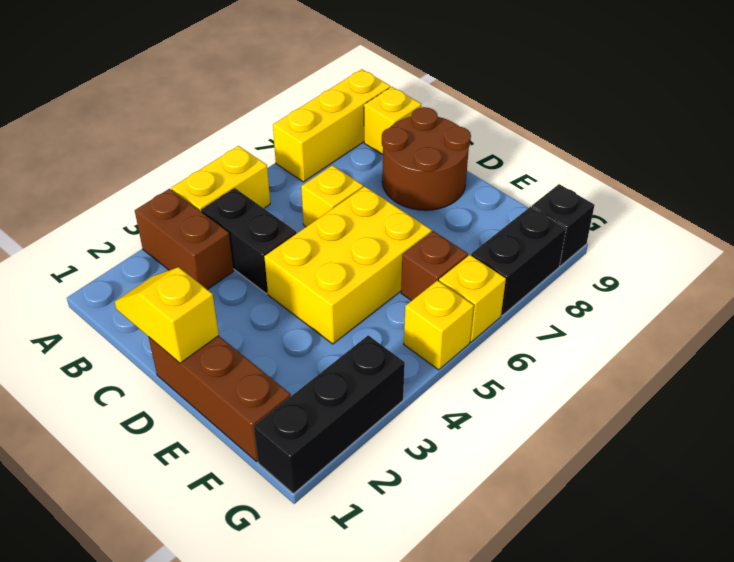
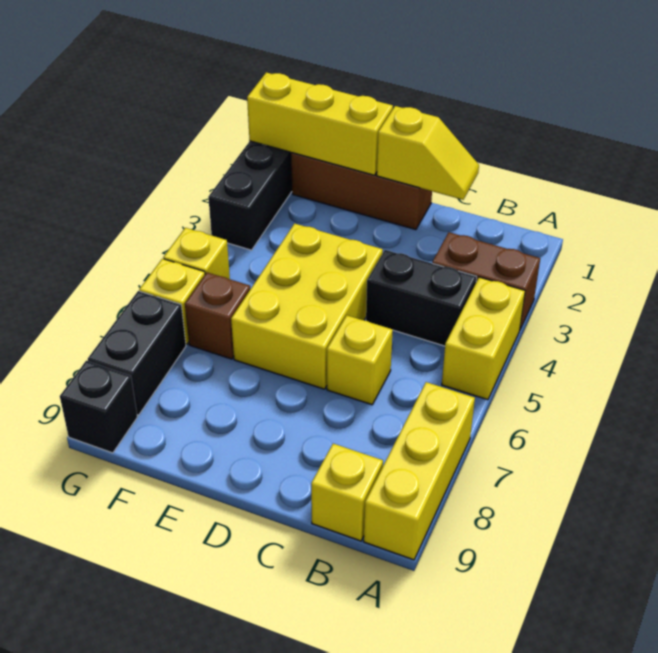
brown round brick C8:D9 level 1 -> none
none -> yellow brick E1:G1 level 2

